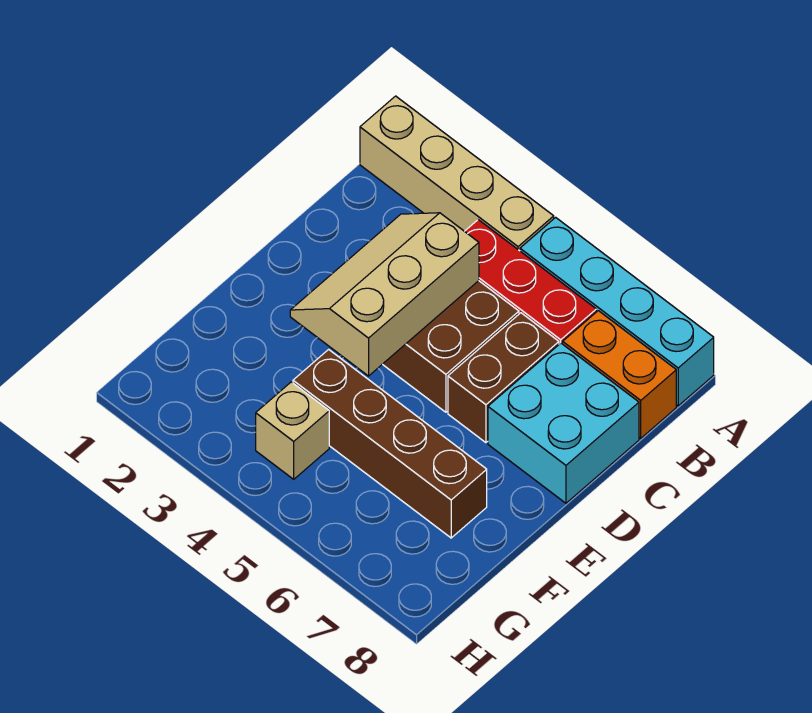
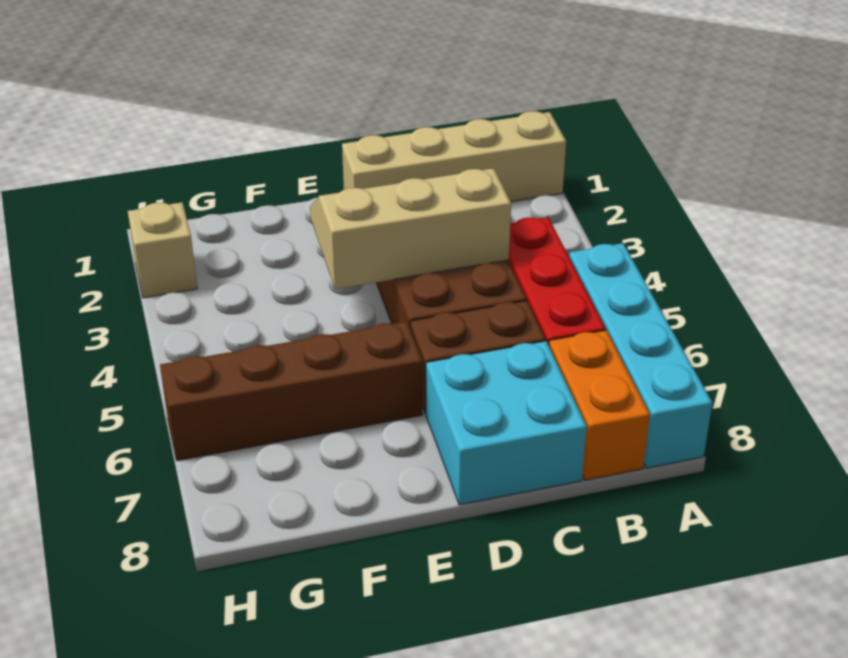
tan brick A1:A4 level 1 -> tan brick A1:D1 level 1
brown brick F4:F7 level 1 -> brown brick E6:H6 level 1
tan brick G4 level 1 -> tan brick H2 level 1

